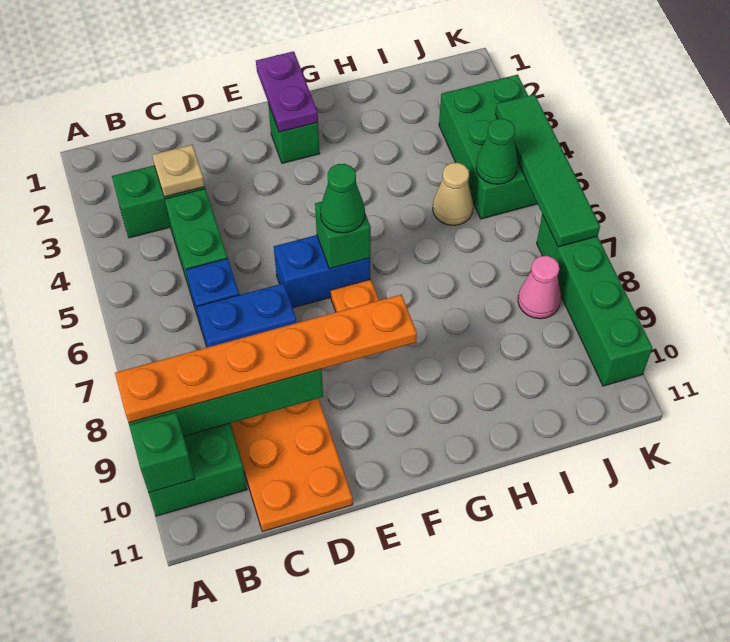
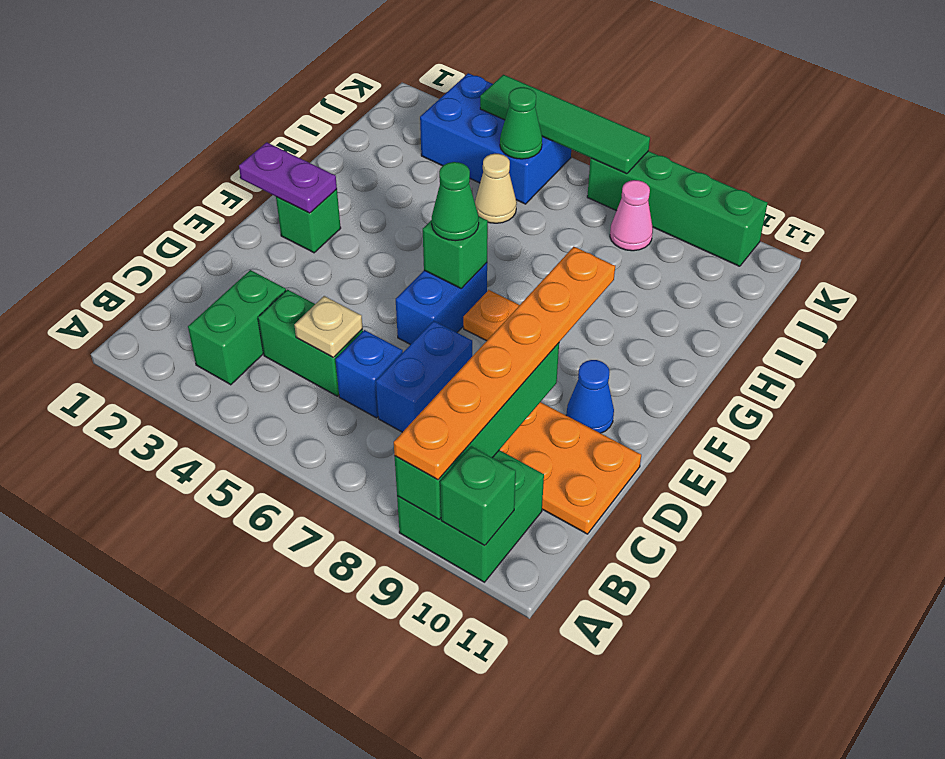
tan plate C3 level 2 -> tan plate C5 level 2
none -> blue cone E10 level 1
green brick J3:K5 level 1 -> blue brick J3:K5 level 1

